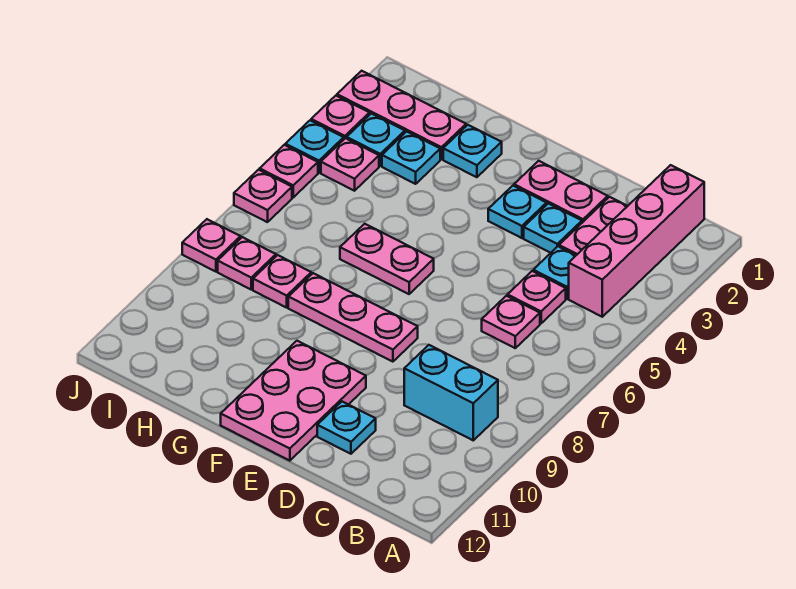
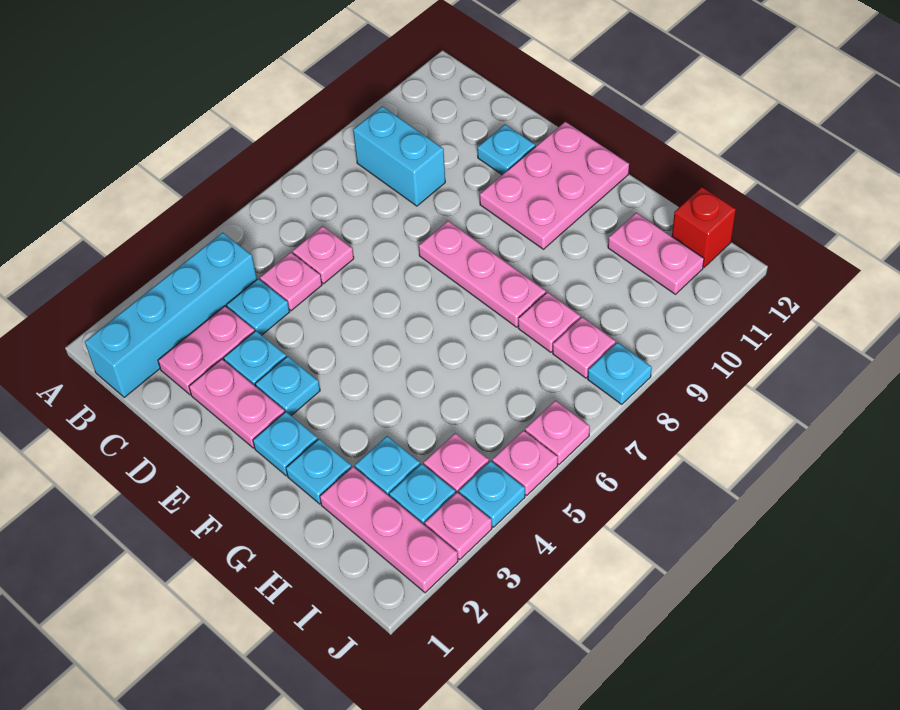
pink brick B1:B4 level 1 -> cyan brick B1:B4 level 1
none -> cyan plate F2 level 1
pink plate F6:G6 level 1 -> pink plate H11:I11 level 1
none -> red brick I12 level 1
pink plate J8 level 1 -> cyan plate J8 level 1

